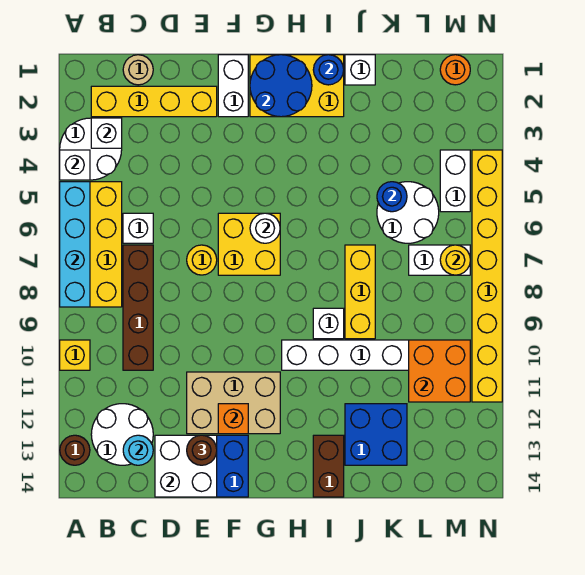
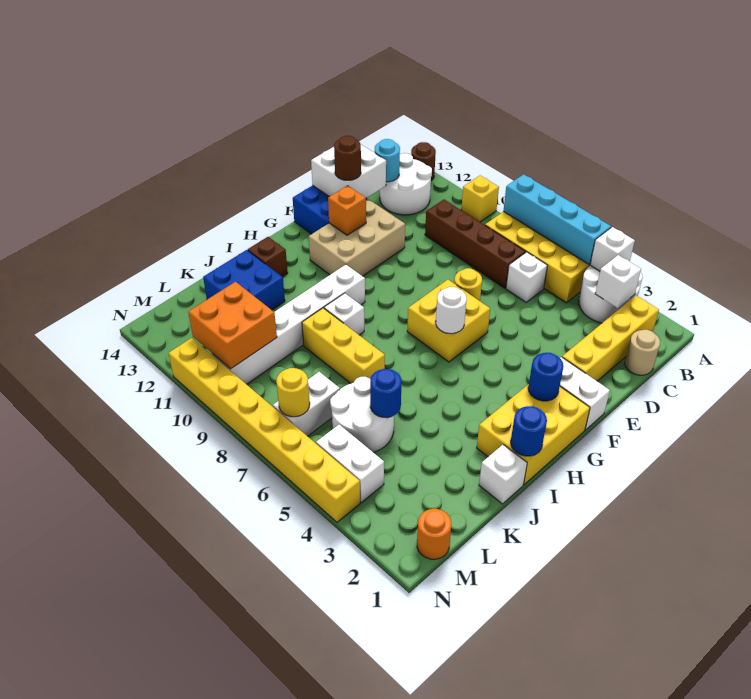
blue round brick G1:H2 level 2 -> blue round brick G2 level 2
brown brick I13:I14 level 1 -> brown brick I13 level 1

